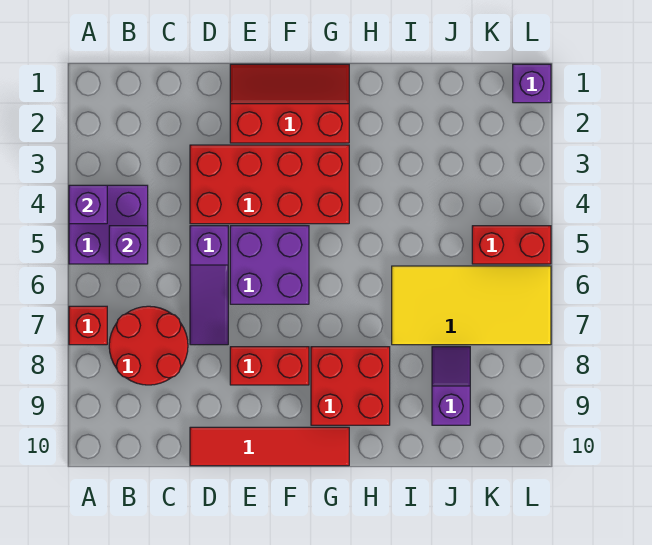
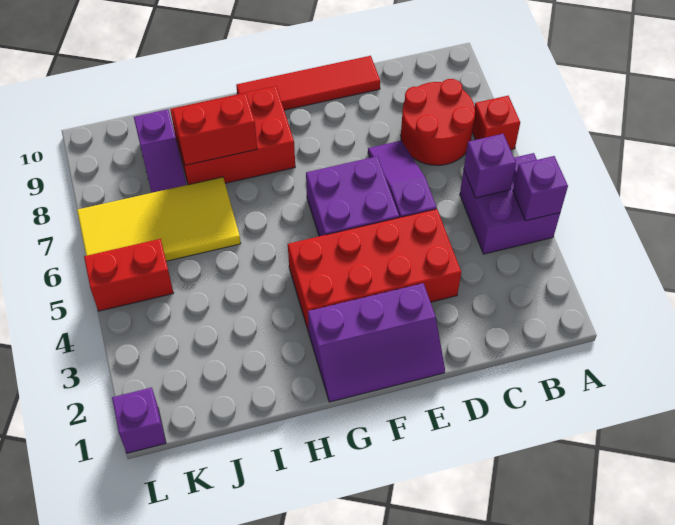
red slope E1:G2 level 1 top 2 -> purple slope E1:G2 level 1 top 2
red brick E8:F8 level 1 -> red brick H8:I8 level 2
red brick G8:H9 level 1 -> red brick G8:I9 level 1

